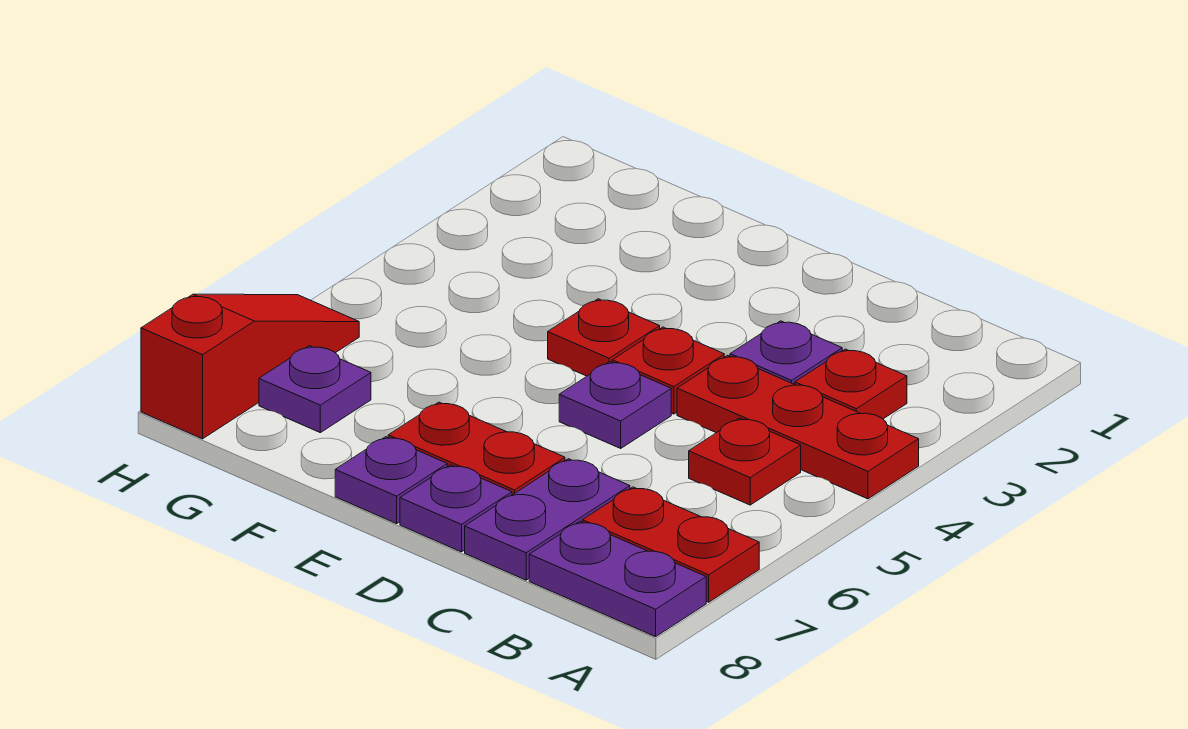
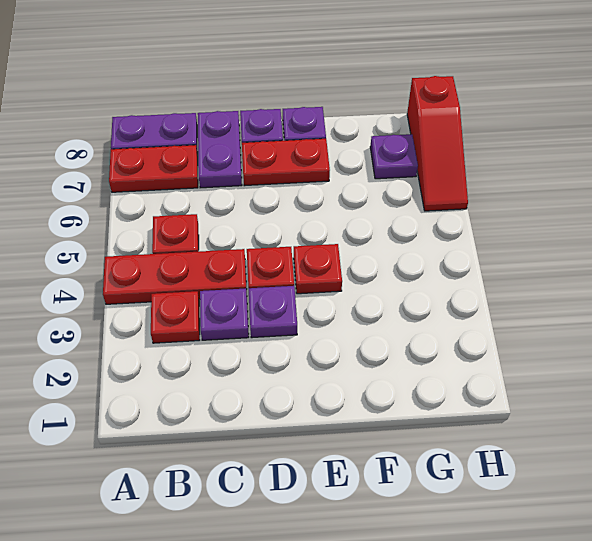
purple plate D5 level 1 -> purple plate D3 level 1

